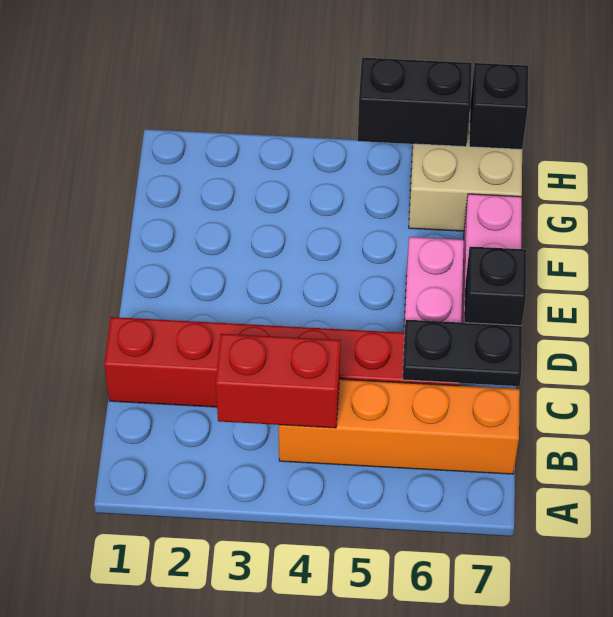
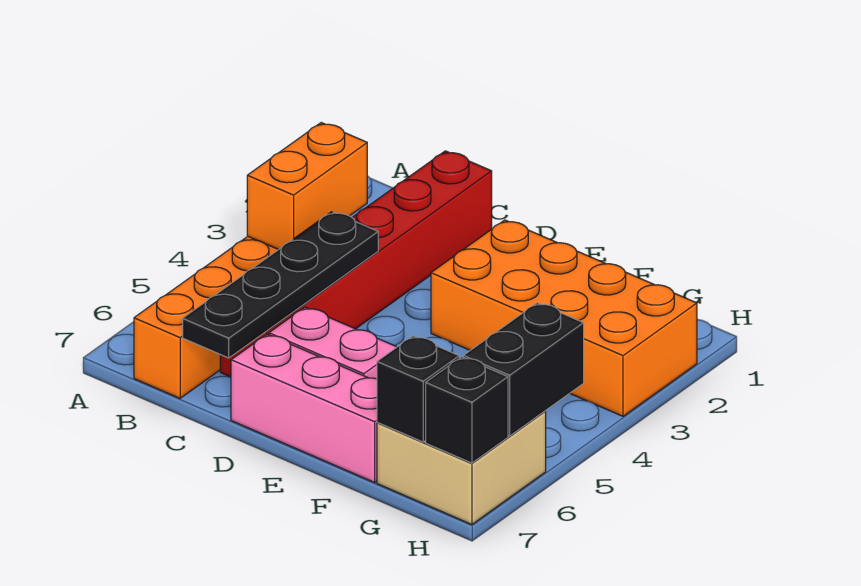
red brick B3:B4 level 2 -> orange brick B3:B4 level 2
black plate C6:C7 level 2 -> black plate C4:C7 level 2
black brick D7 level 2 -> black brick G7 level 2
none -> orange brick E2:H3 level 1

